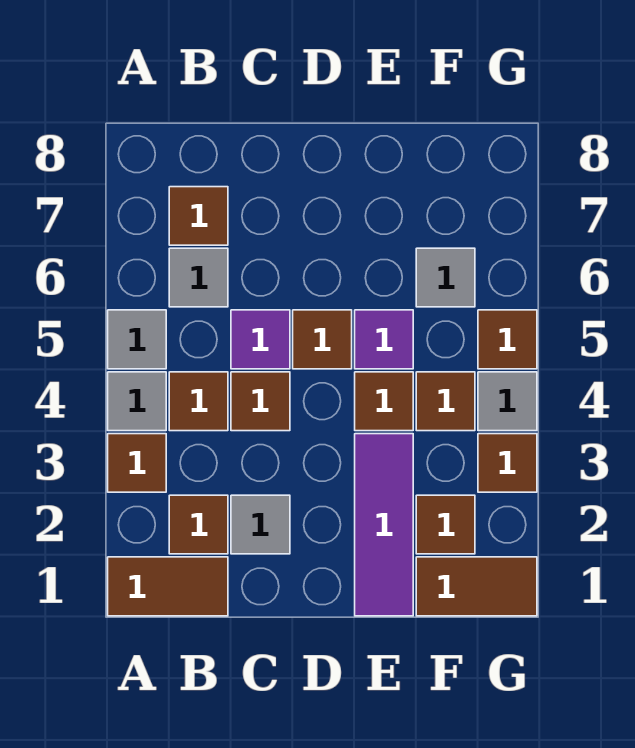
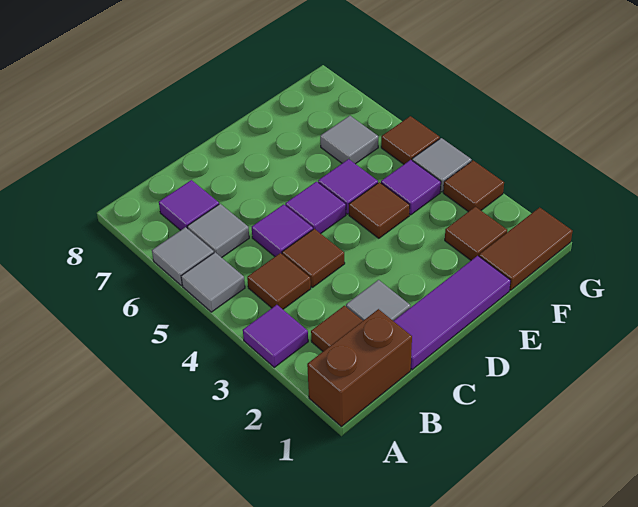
brown tile A1:B1 level 1 -> brown brick A1:B1 level 1
brown tile A3 level 1 -> purple tile A3 level 1
grey tile A4 level 1 -> grey tile A6 level 1
brown tile B7 level 1 -> purple tile B7 level 1
brown tile D5 level 1 -> purple tile D5 level 1
purple tile E1:E3 level 1 -> purple tile C1:E1 level 1
brown tile F4 level 1 -> purple tile F4 level 1

